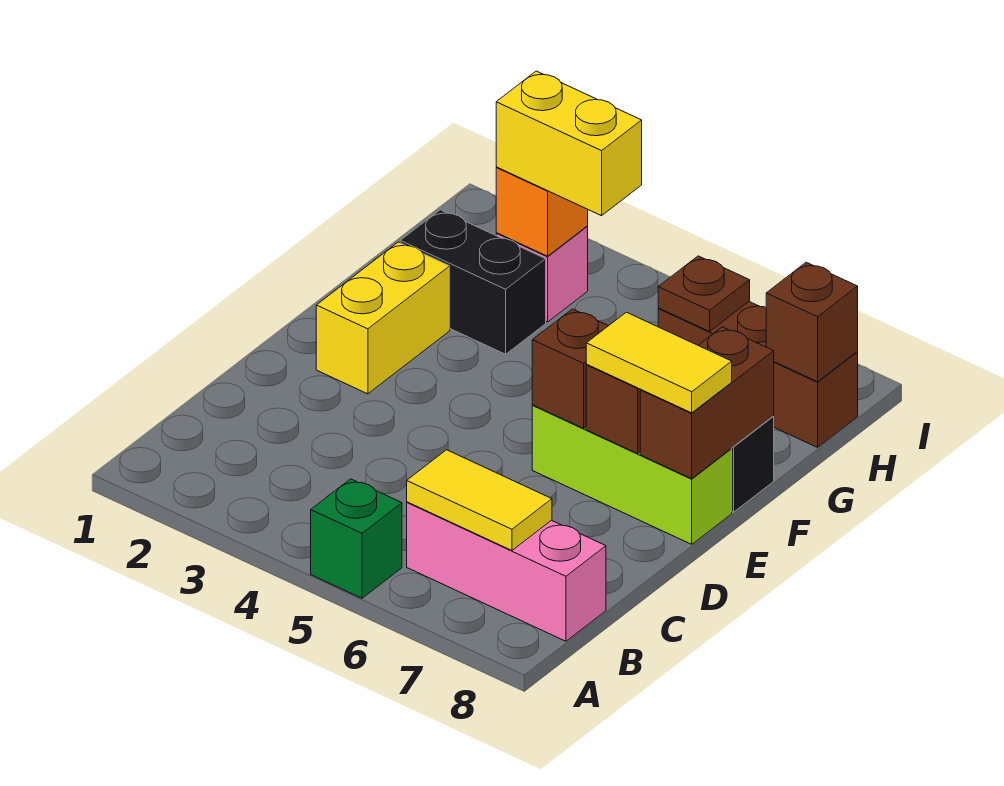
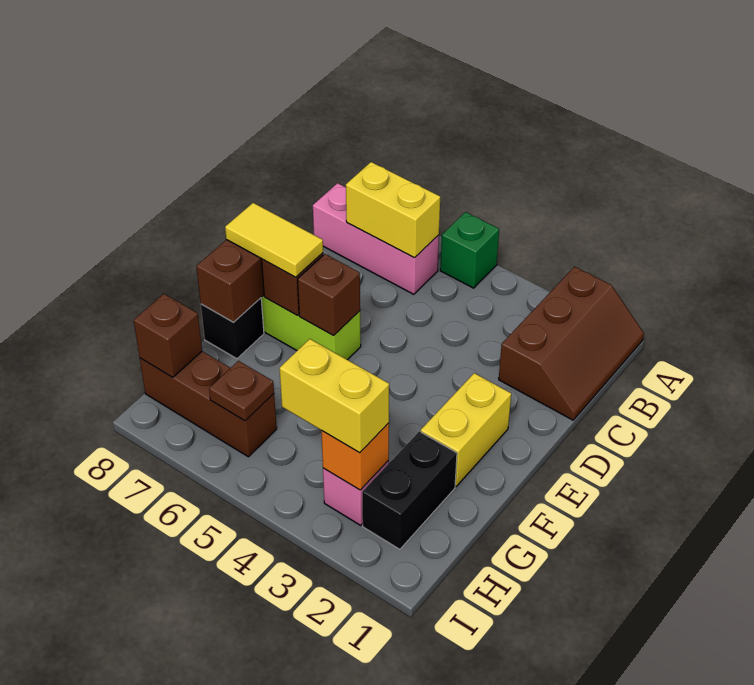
none -> brown slope A1:C2 level 1 top 2
yellow tile B6:B7 level 2 -> yellow brick B6:B7 level 2
black brick G2:G3 level 1 -> black brick G2:H2 level 1

